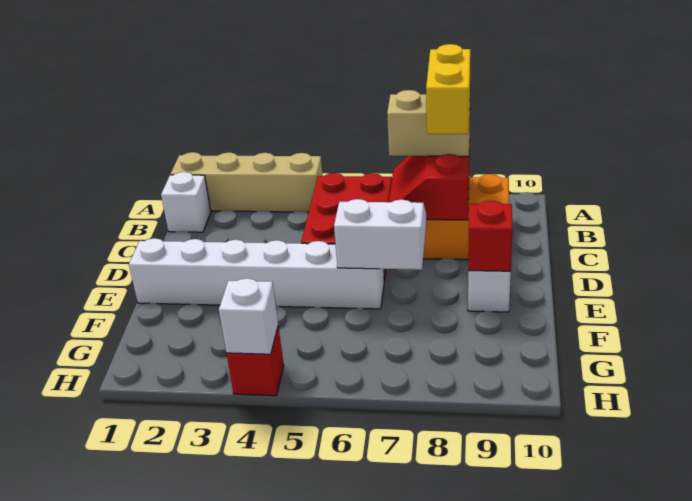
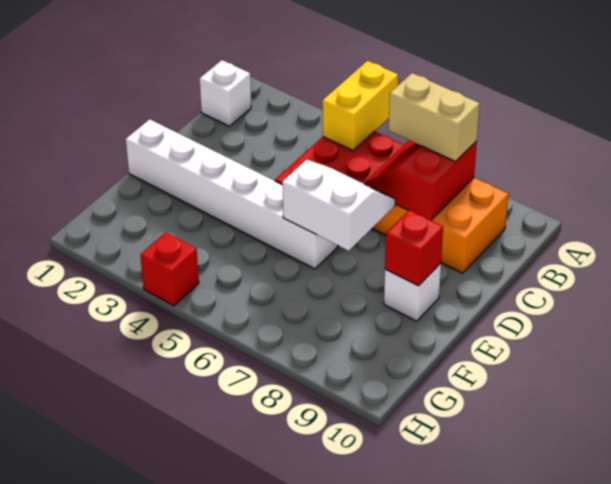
tan brick A1:A4 level 1 -> none
yellow brick B8:C8 level 4 -> yellow brick A5:B5 level 2
white brick H4 level 2 -> none

